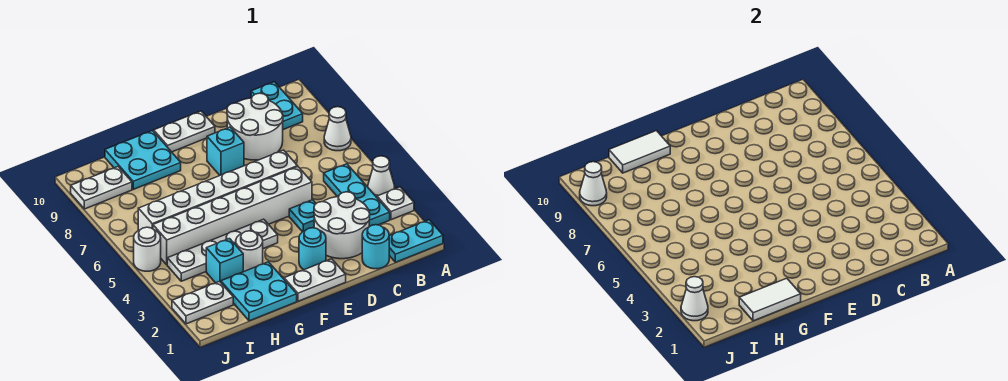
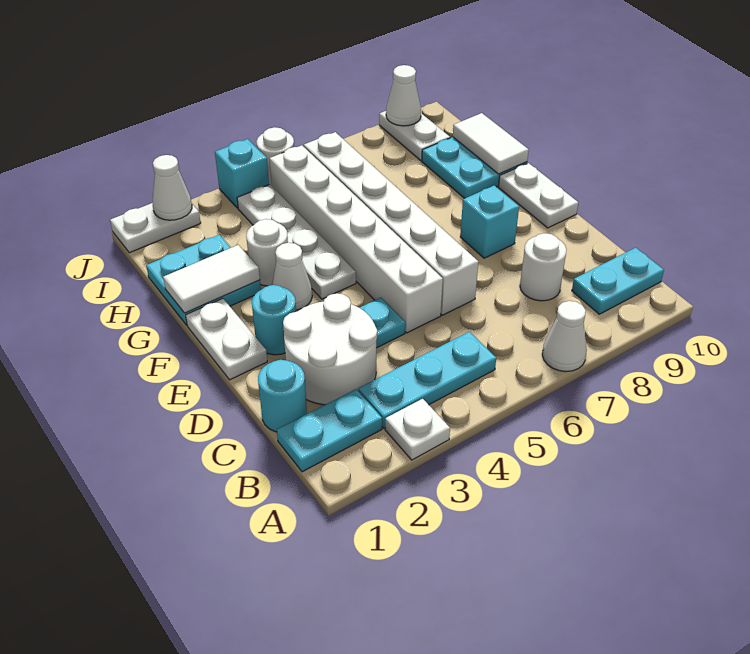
cyan plate A1:B1 level 1 -> cyan plate B1:B2 level 1
white cone A4 level 1 -> white cone F3 level 1
white round brick C8:D9 level 1 -> white round brick C8 level 1
white tile G1:H1 level 2 -> white tile G1:G2 level 2
cyan brick H3 level 1 -> cyan brick J4 level 1
white plate I2:J2 level 1 -> white plate J1:J2 level 1

